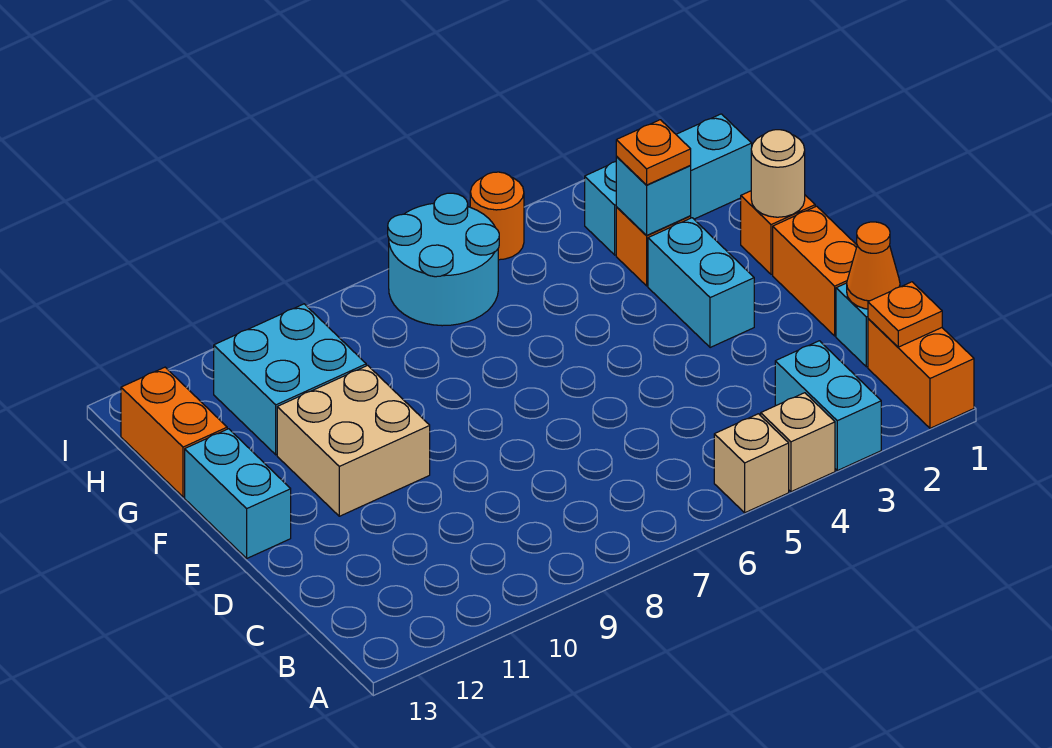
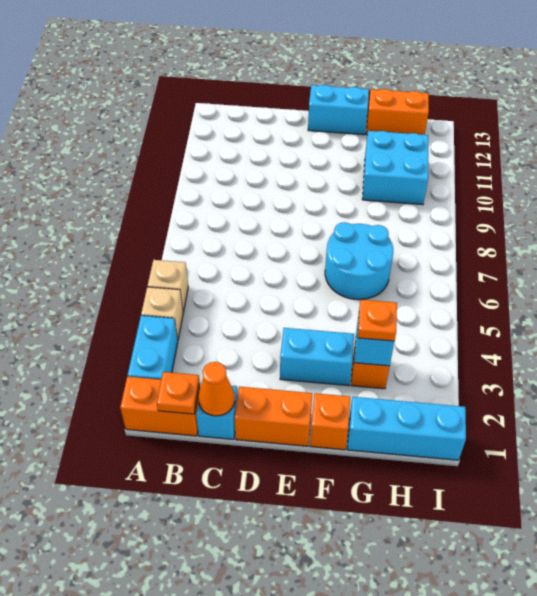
cyan brick A3:B3 level 1 -> cyan brick A2:A3 level 1
tan brick E10:F11 level 1 -> none
tan round brick F1 level 2 -> none
cyan brick H1:H3 level 1 -> cyan brick G1:I1 level 1
cyan round brick H6:I7 level 1 -> cyan round brick F6:G7 level 1
orange round brick I5 level 1 -> none

